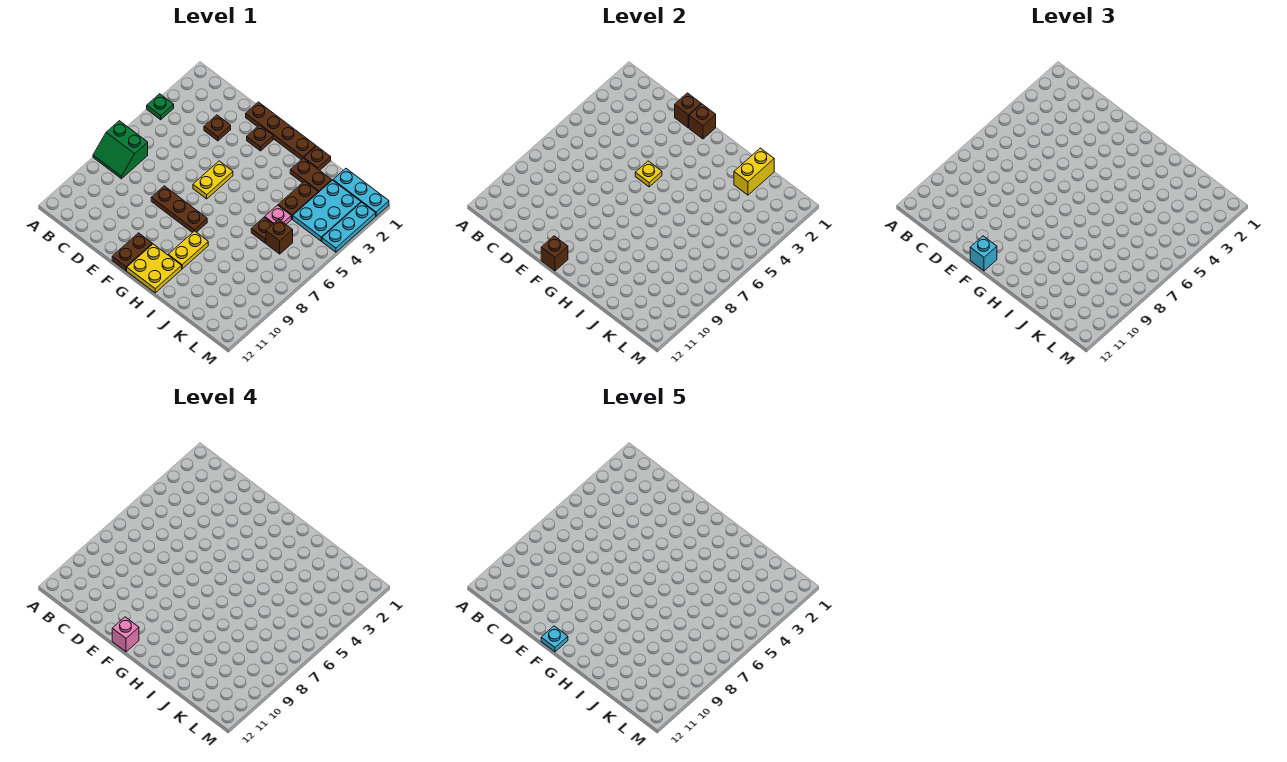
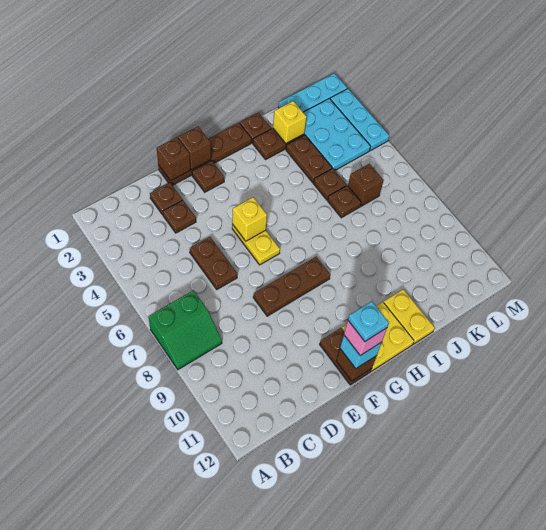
green plate A4 level 1 -> none
none -> brown plate D2 level 1
none -> brown plate D5:D6 level 1
yellow plate F5 level 2 -> yellow brick F5 level 2
yellow plate H9:H10 level 1 -> yellow plate I11:I12 level 1
yellow brick J1:J2 level 2 -> yellow brick J2 level 2
pink plate J5 level 1 -> brown plate J5 level 1

